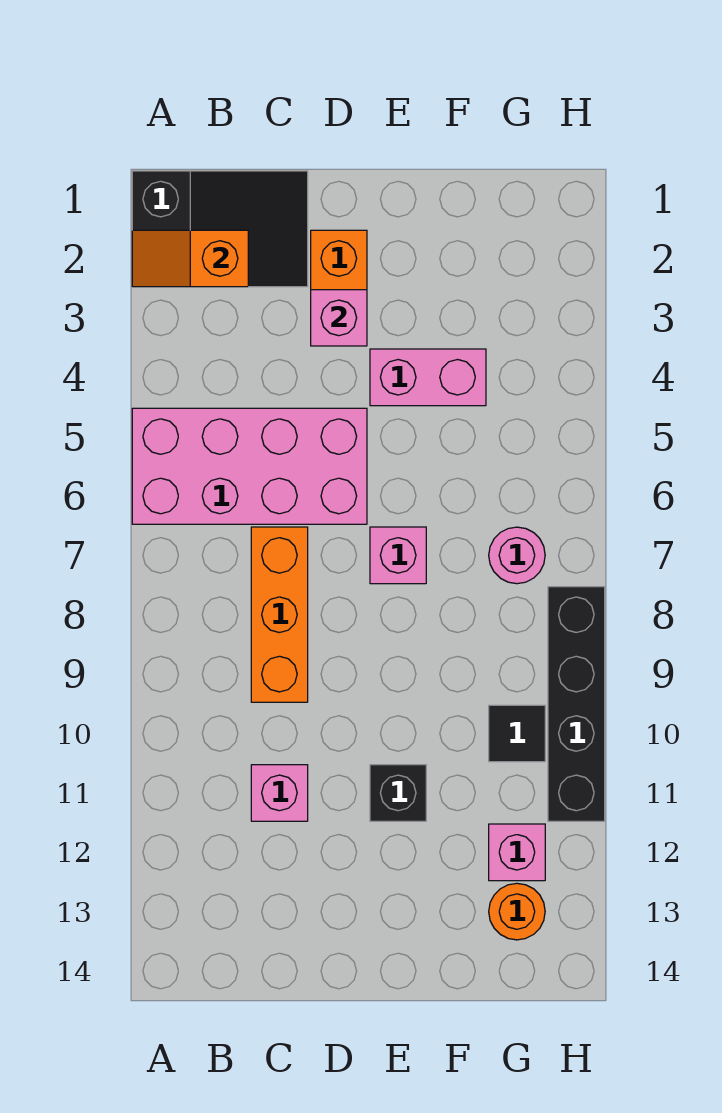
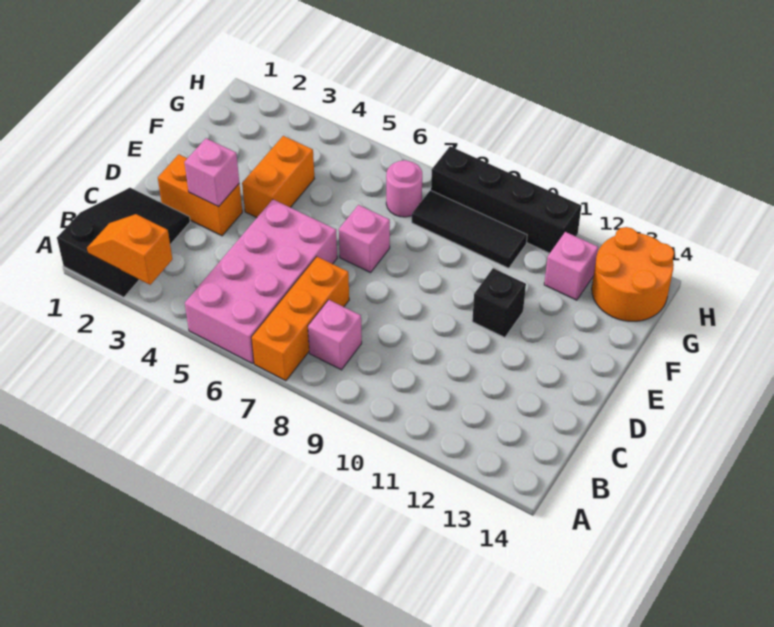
orange slope A2:B2 level 2 top B -> orange slope A2:A3 level 2 top 3
orange brick C7:C9 level 1 -> orange brick A7:C7 level 1
pink brick C11 level 1 -> pink brick B8 level 1
pink brick E4:F4 level 1 -> orange brick E4:F4 level 1
black tile G10 level 1 -> black tile G8:G10 level 1
orange round brick G13 level 1 -> orange round brick G13:H14 level 1

